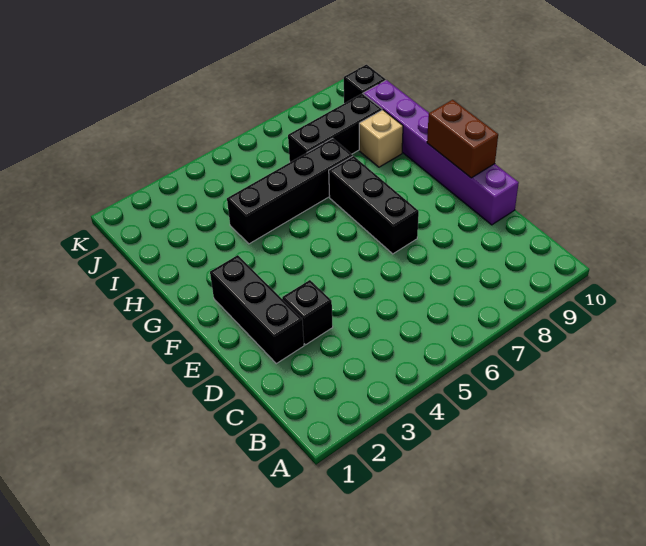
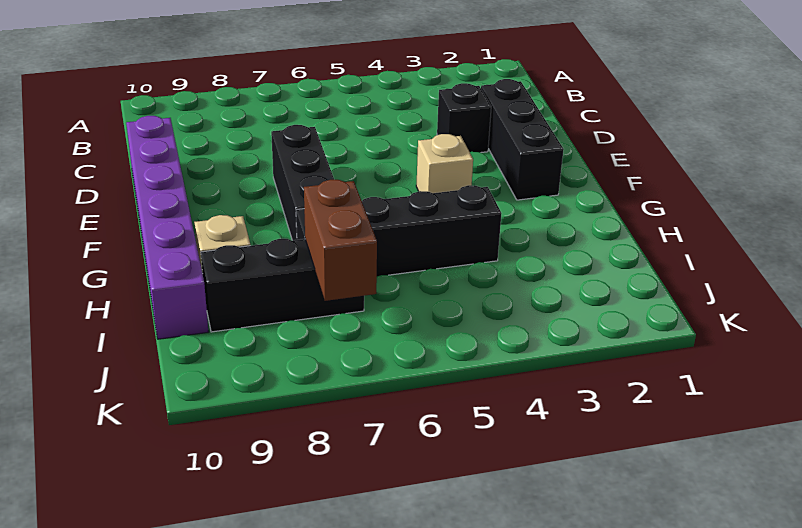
brown brick E10:F10 level 2 -> brown brick I7:J7 level 2
none -> tan brick F4 level 1
black brick J10 level 1 -> none

